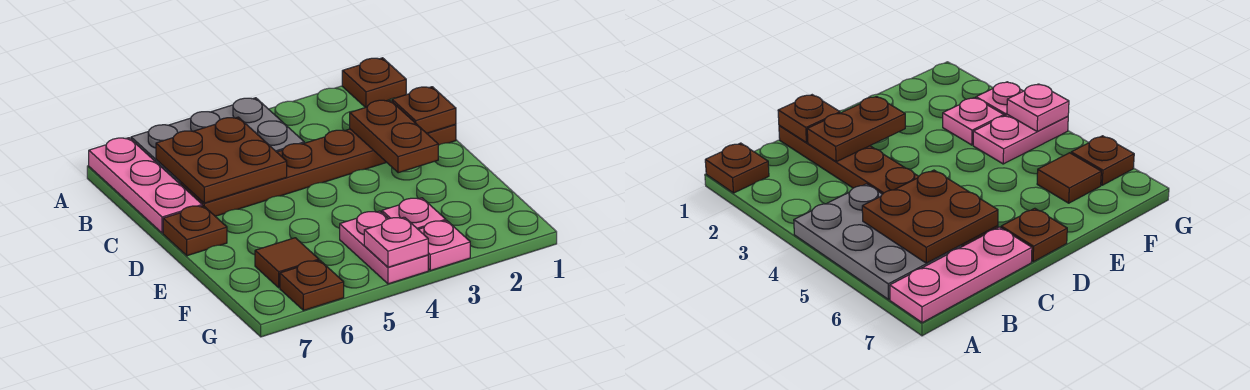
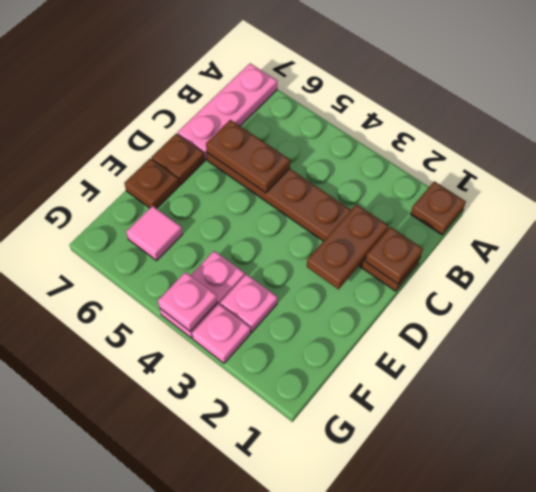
grey plate A4:B6 level 1 -> none
brown plate B5:C6 level 2 -> brown plate C5:C6 level 2
brown tile F6 level 1 -> pink tile F6 level 1
brown plate G6 level 1 -> brown plate E7 level 1

